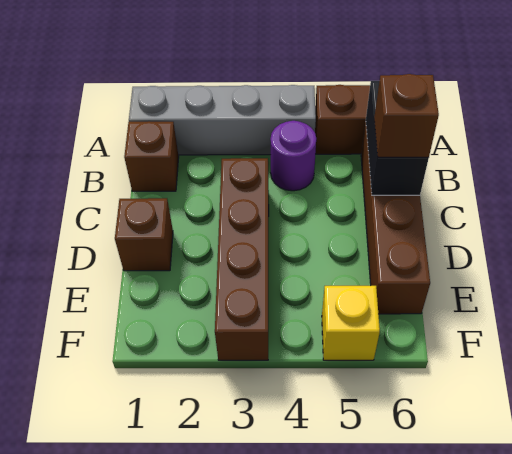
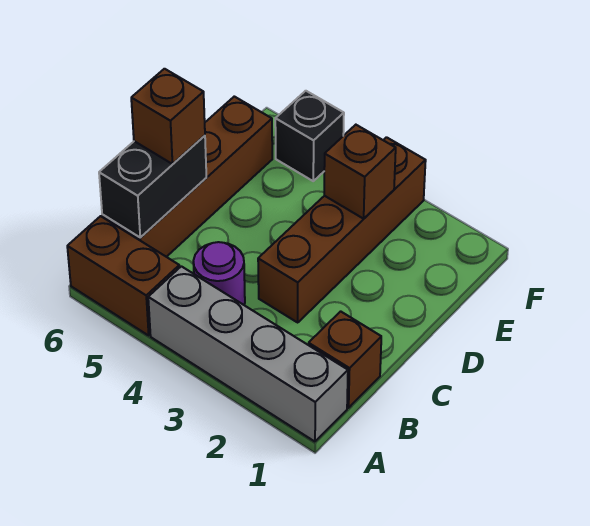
brown brick D1 level 1 -> brown brick E3 level 2
yellow brick F5 level 1 -> black brick F5 level 1

